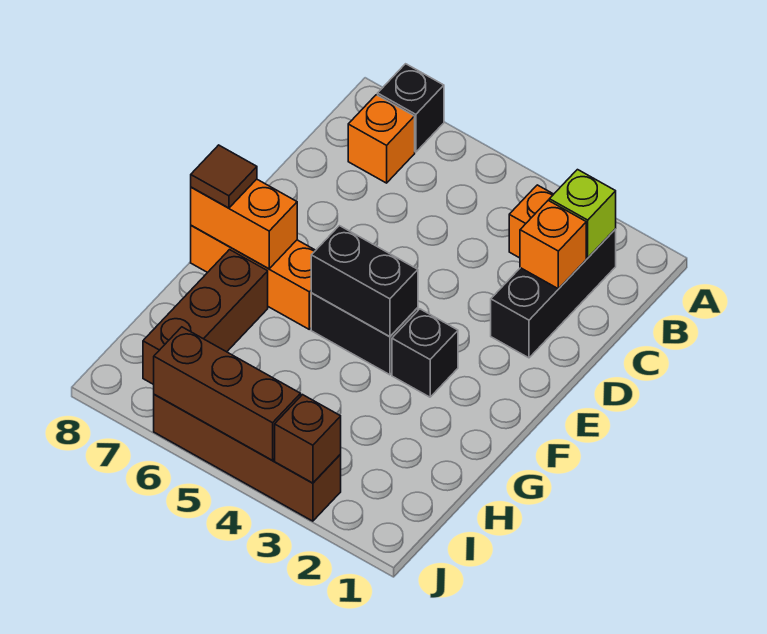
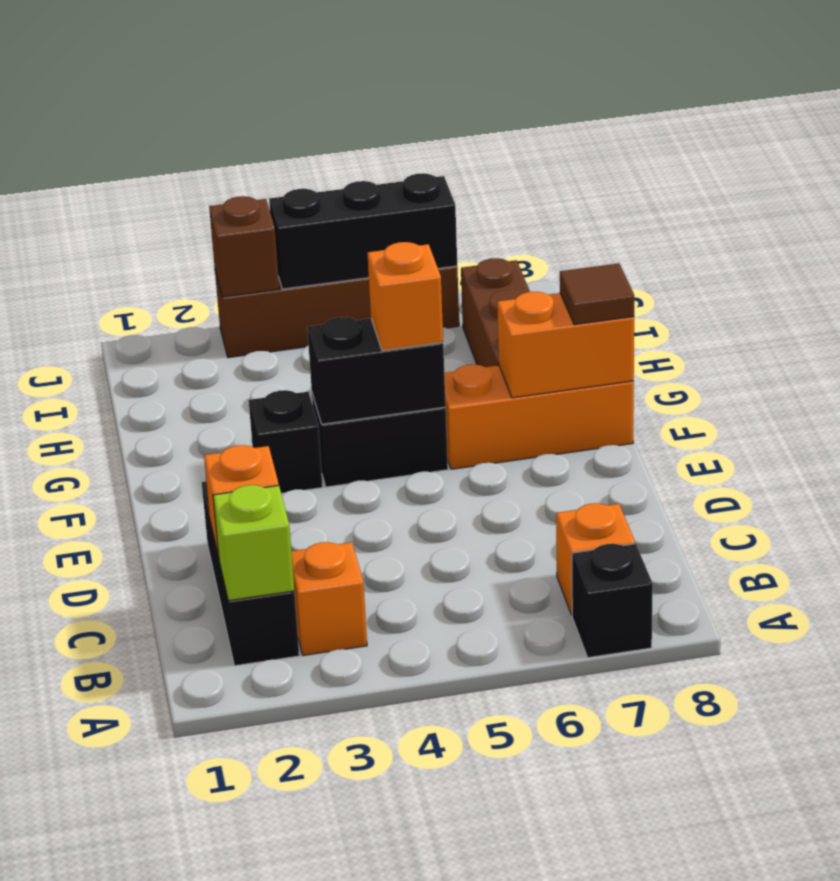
none -> orange brick F5 level 3
brown brick J4:J6 level 2 -> black brick J4:J6 level 2

